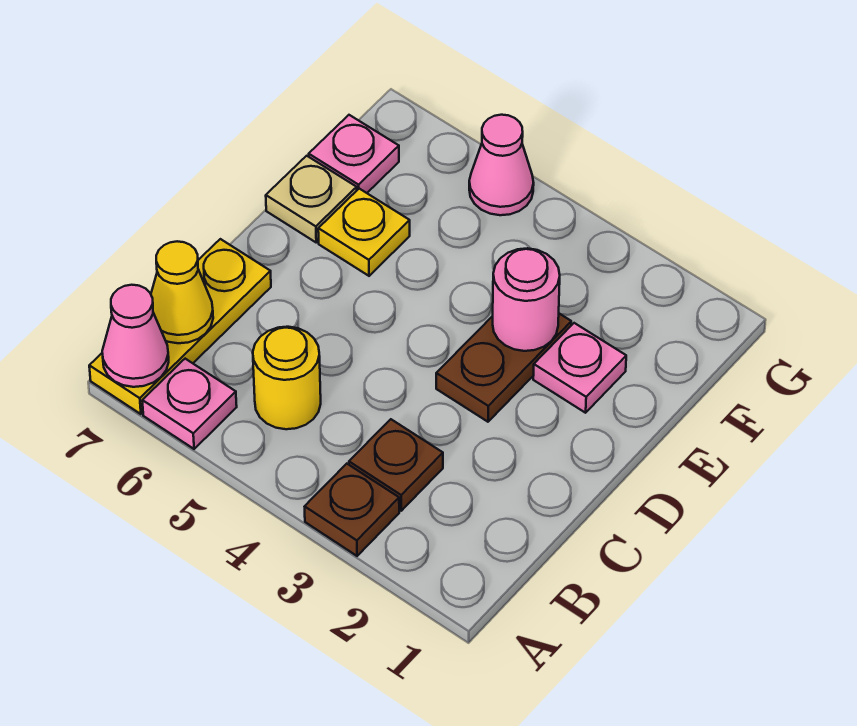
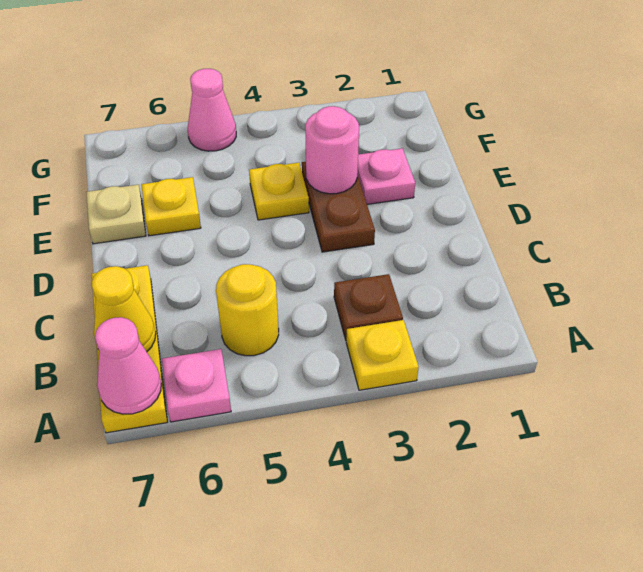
brown plate A3 level 1 -> yellow plate A3 level 1
none -> yellow plate E4 level 1
pink plate F7 level 1 -> none

